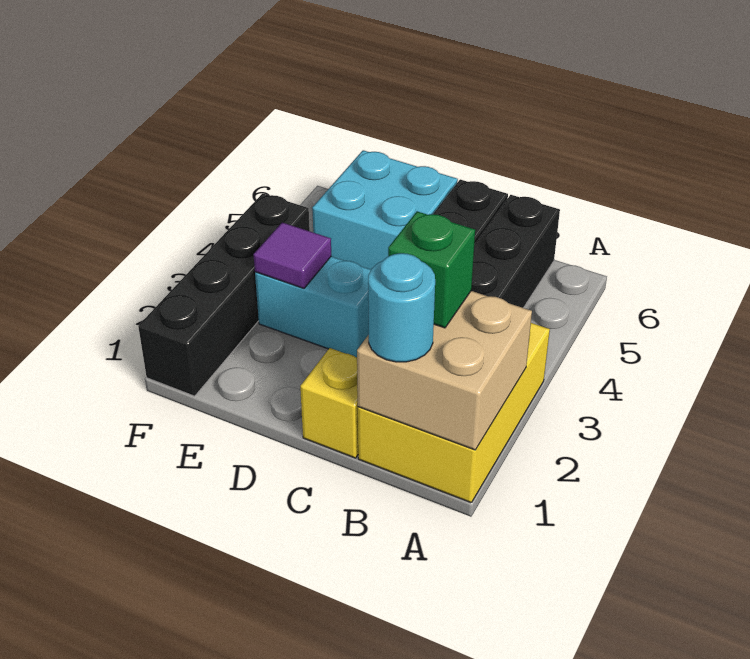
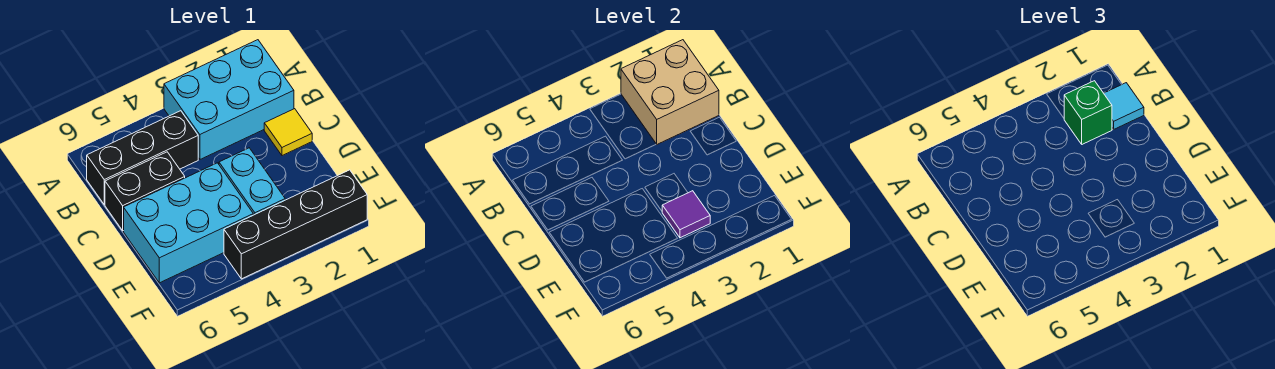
yellow brick A1:B3 level 1 -> cyan brick A1:B3 level 1
cyan round brick B1 level 3 -> cyan tile B1 level 3
yellow brick C1 level 1 -> yellow tile C1 level 1
cyan brick D5:E6 level 1 -> cyan brick D4:E6 level 1

